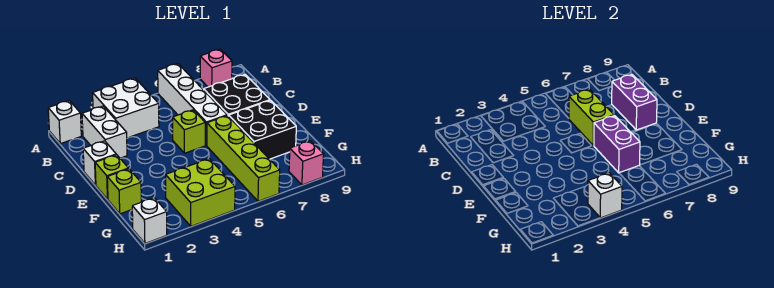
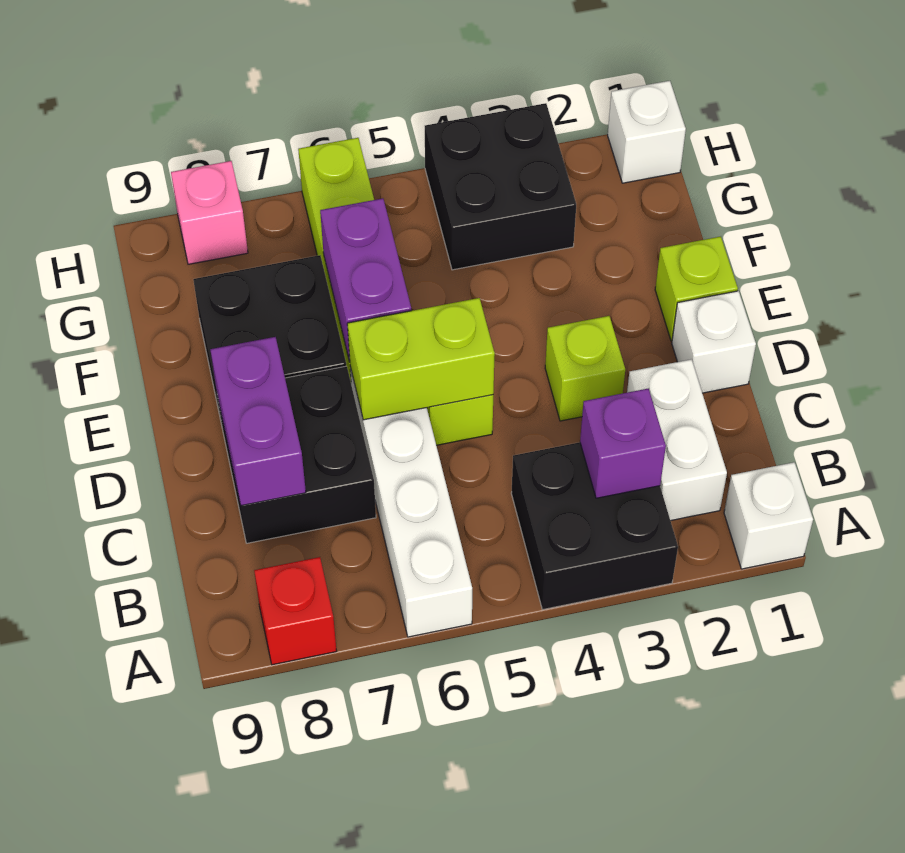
white brick A3:B4 level 1 -> black brick A3:B4 level 1
pink brick A8 level 1 -> red brick A8 level 1
none -> purple brick B3 level 2
lime brick C6:D6 level 2 -> lime brick D5:D6 level 2
lime brick F1 level 1 -> lime brick D3 level 1
lime brick G3:H4 level 1 -> black brick G3:H4 level 1
white brick H4 level 2 -> none

